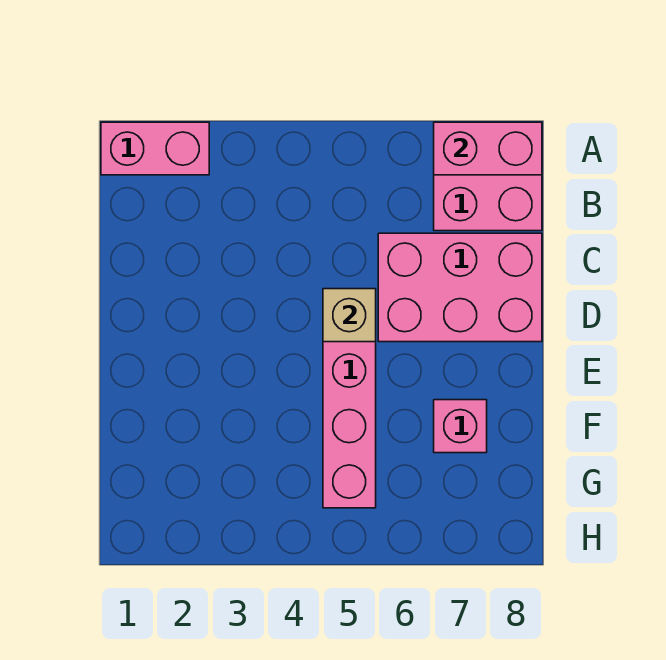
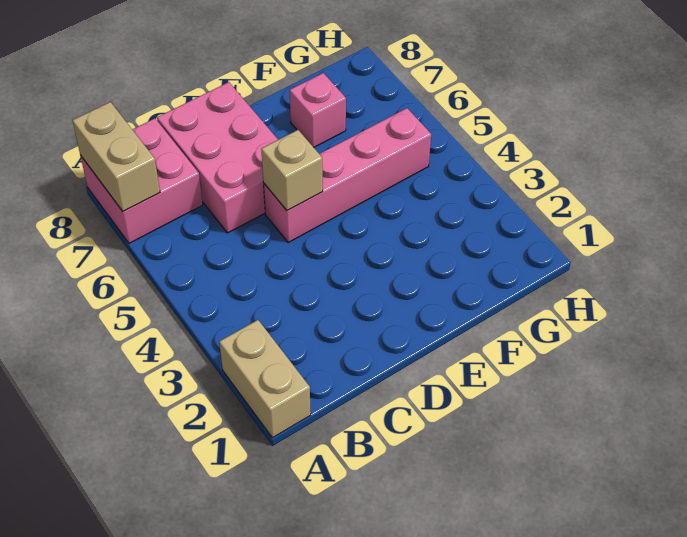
pink brick A1:A2 level 1 -> tan brick A1:A2 level 1
pink brick A7:A8 level 2 -> tan brick A7:A8 level 2

